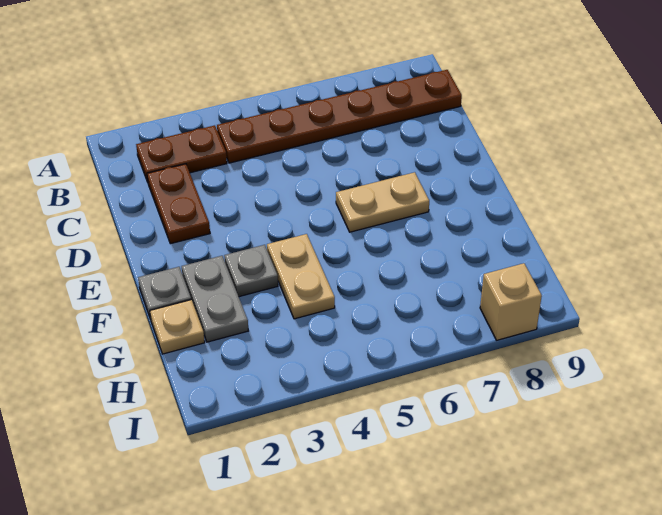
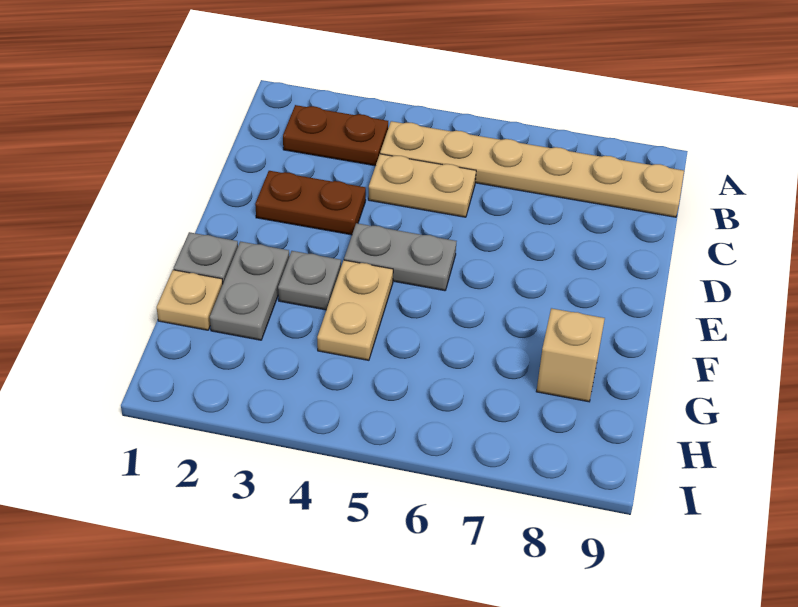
brown plate B4:B9 level 1 -> tan plate B4:B9 level 1
brown plate C2:D2 level 1 -> brown plate D2:D3 level 1
none -> grey plate E4:E5 level 1
tan plate E6:E7 level 1 -> tan plate C4:C5 level 1
tan brick I8 level 1 -> tan brick G8 level 1

